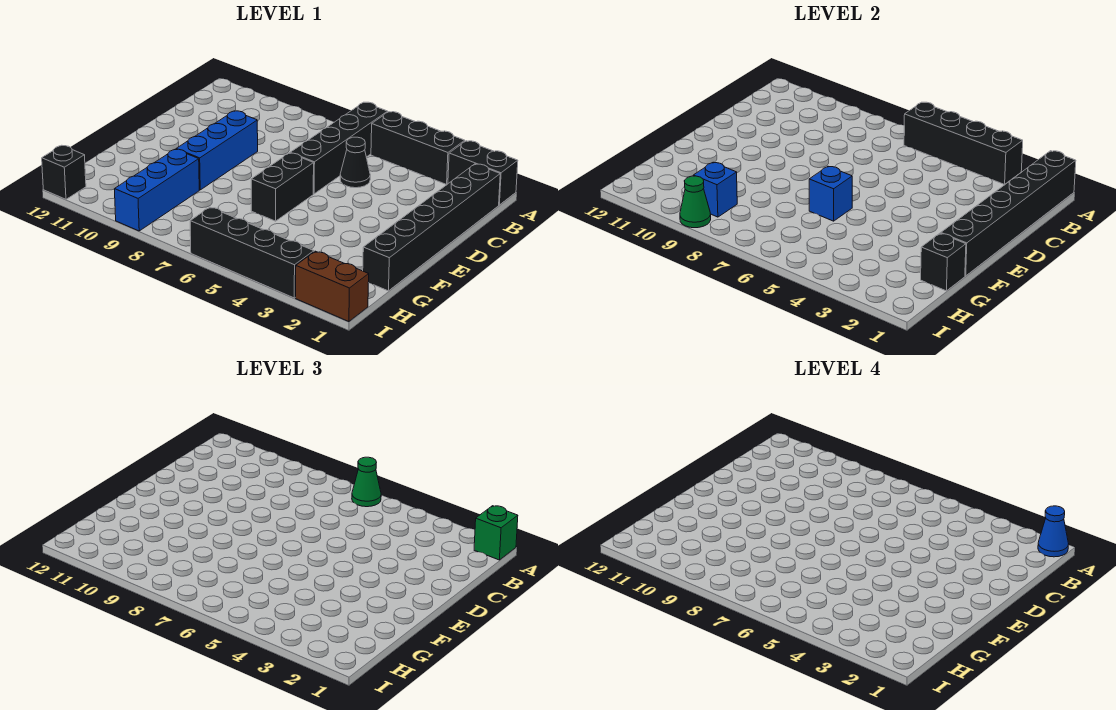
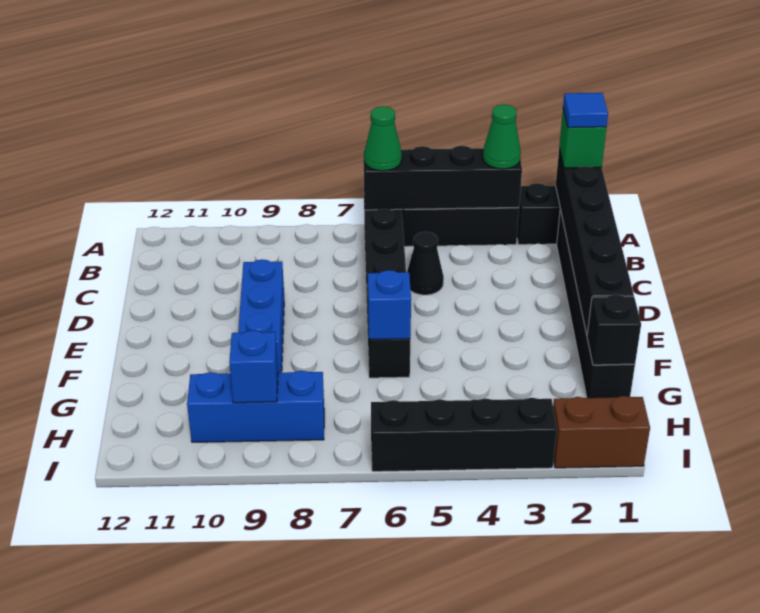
blue cone A1 level 4 -> blue tile A1 level 4
blue brick G9:I9 level 1 -> blue brick H8:H10 level 1
green cone I9 level 2 -> green cone A3 level 3
black brick I12 level 1 -> none

